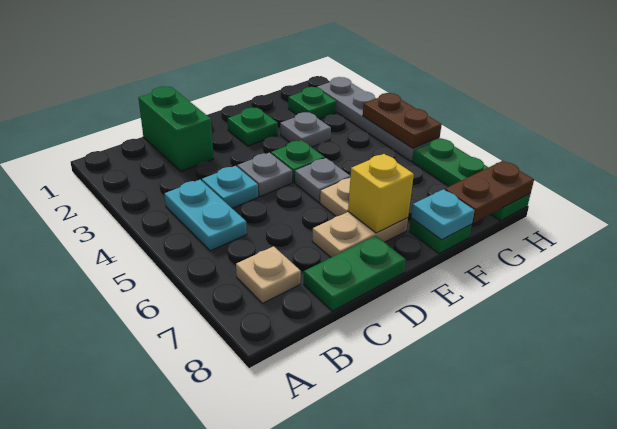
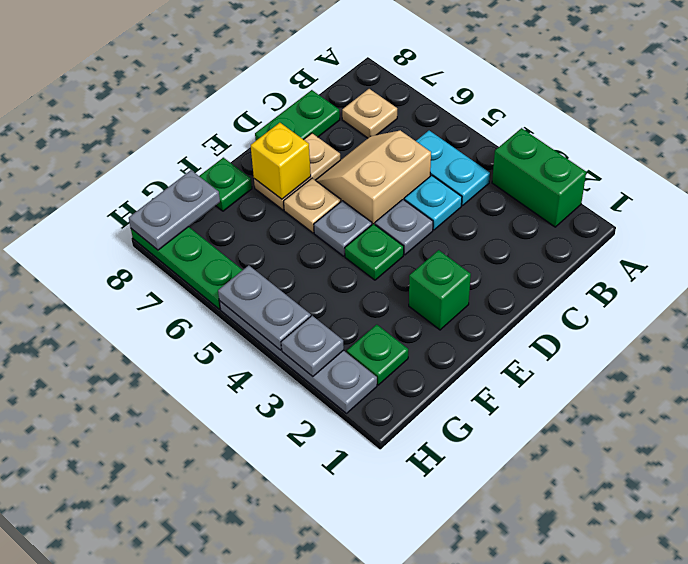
green brick C1:C2 level 1 -> green brick A2:A3 level 1
none -> tan slope C5:D6 level 1 top 5
green plate E2 level 1 -> green brick E2 level 1
grey plate F3 level 1 -> grey plate H3 level 2
cyan plate F8 level 2 -> none
brown plate G8:H8 level 2 -> grey plate G8:H8 level 2
brown plate H4:H5 level 2 -> grey plate H4:H5 level 2

